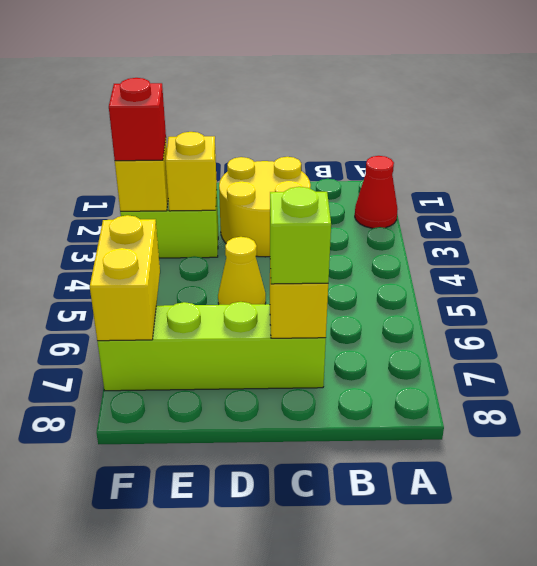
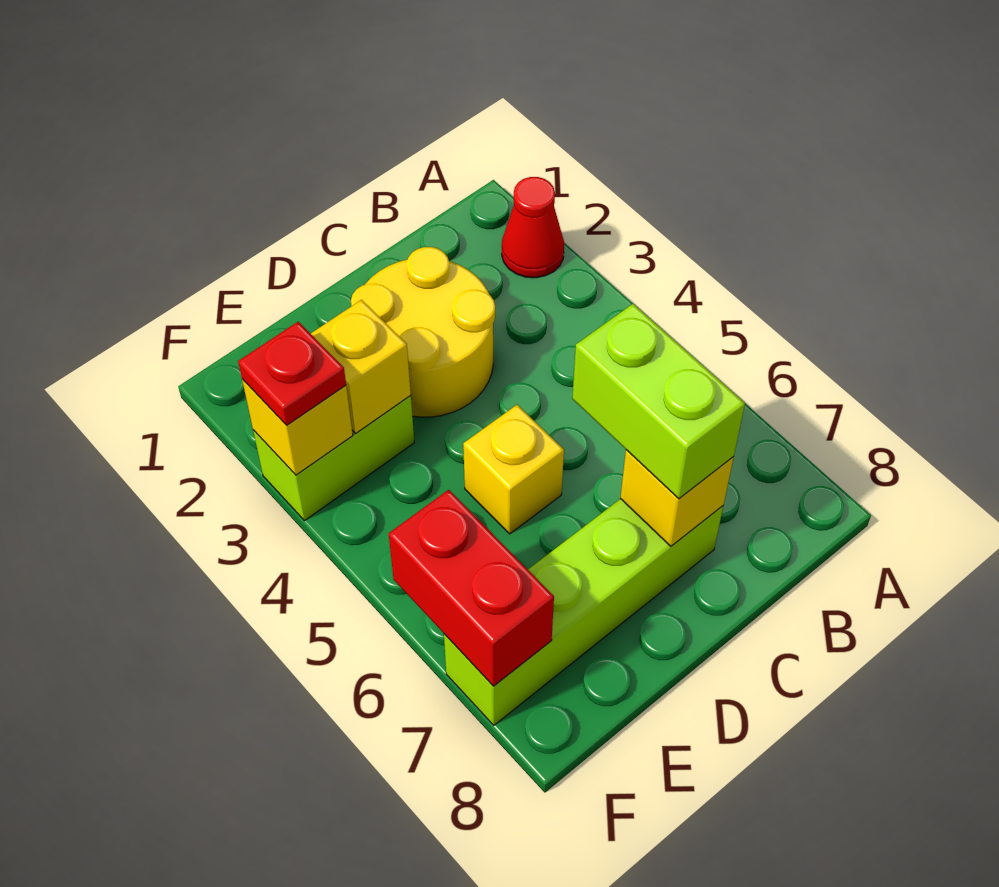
lime brick C7 level 3 -> lime brick C6:C7 level 3
yellow cone D5 level 1 -> yellow brick D5 level 1
red brick F3 level 3 -> red plate F3 level 3
yellow brick F6:F7 level 2 -> red brick F6:F7 level 2

